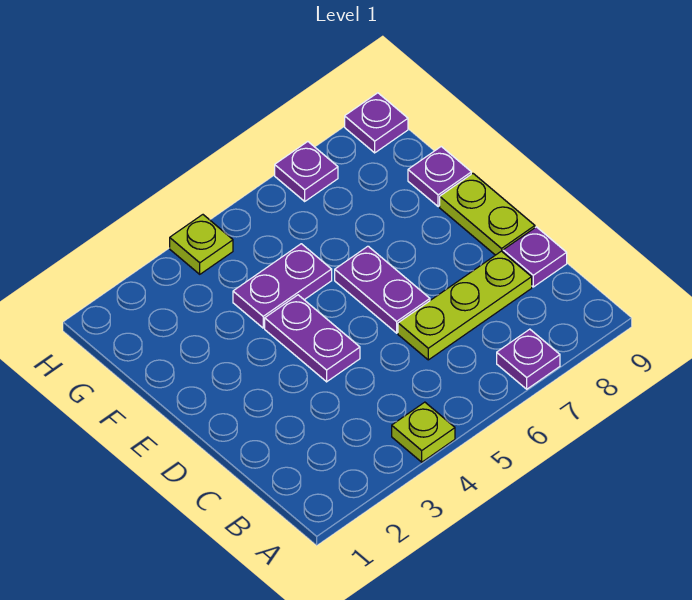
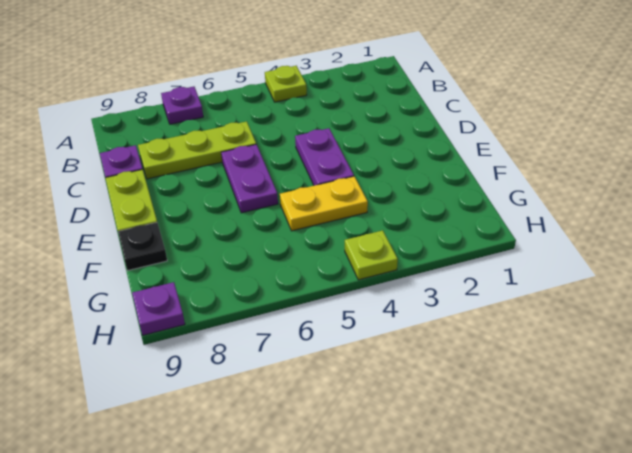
purple plate F4:F5 level 1 -> yellow plate F4:F5 level 1
purple plate F9 level 1 -> black plate F9 level 1
purple plate H7 level 1 -> none

